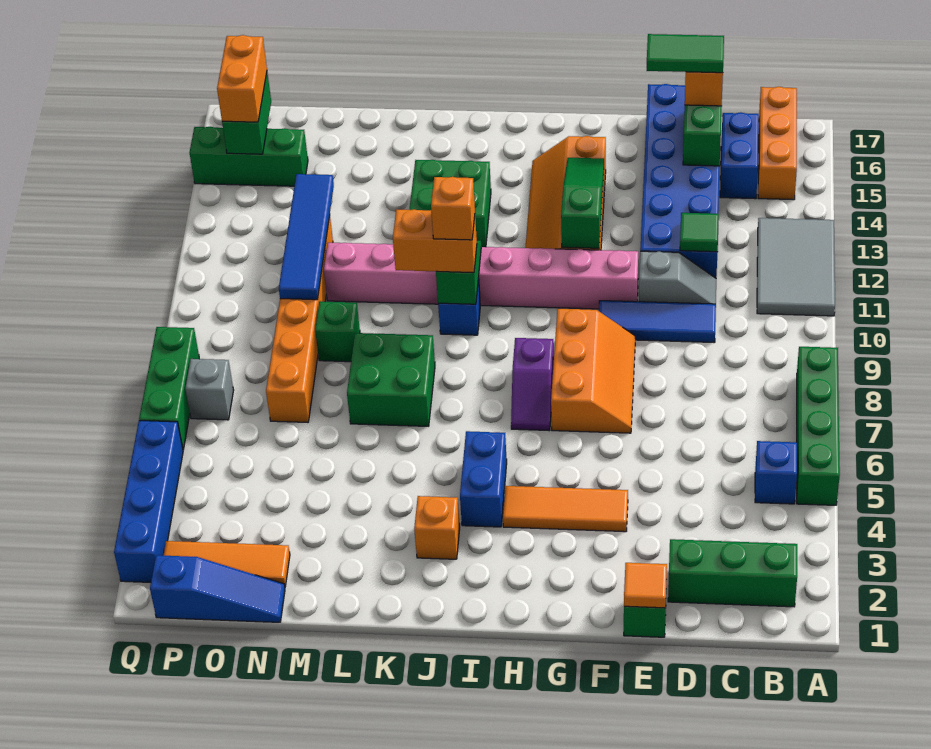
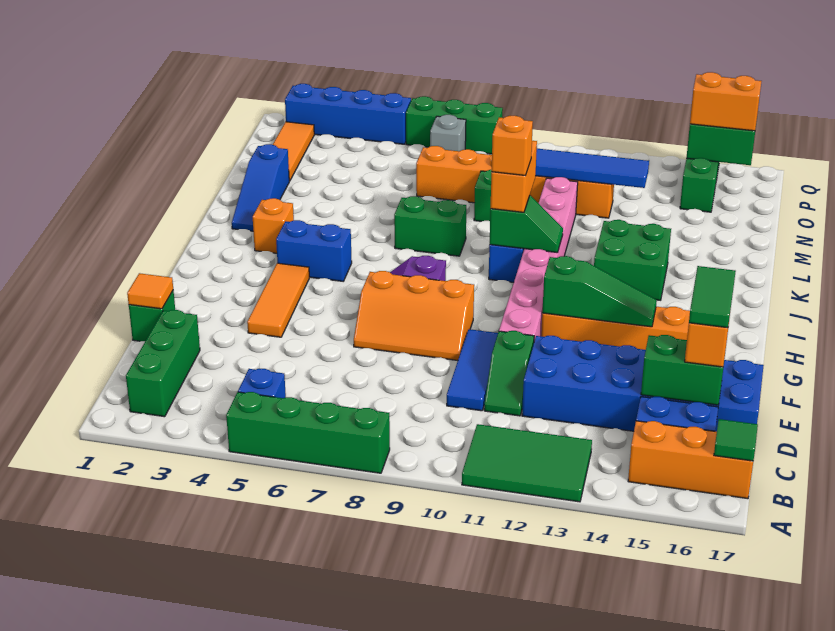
grey tile A11:B13 level 1 -> green tile A11:B13 level 1
grey slope D11:E11 level 1 top E -> green slope D11:E11 level 1 top E
green tile D12 level 2 -> green tile B17 level 2
green brick K7:L8 level 1 -> green brick K7:K8 level 1
blue slope N1:P1 level 1 top P -> blue slope K2:M2 level 1 top M

